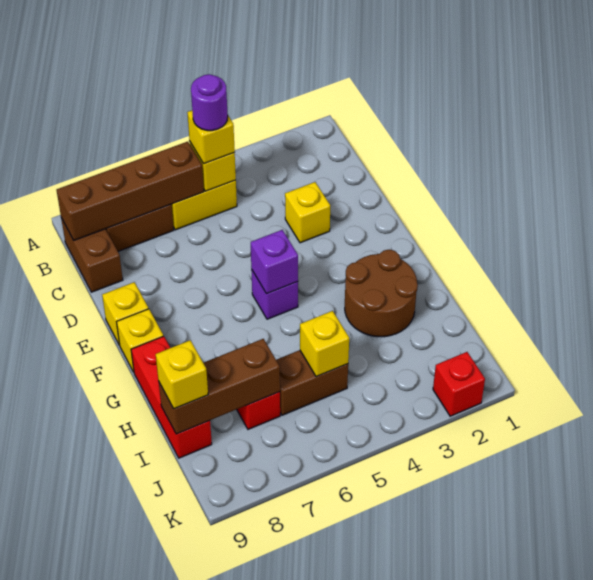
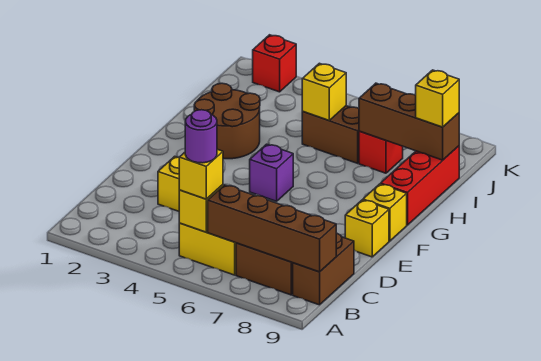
purple brick F5 level 2 -> none

